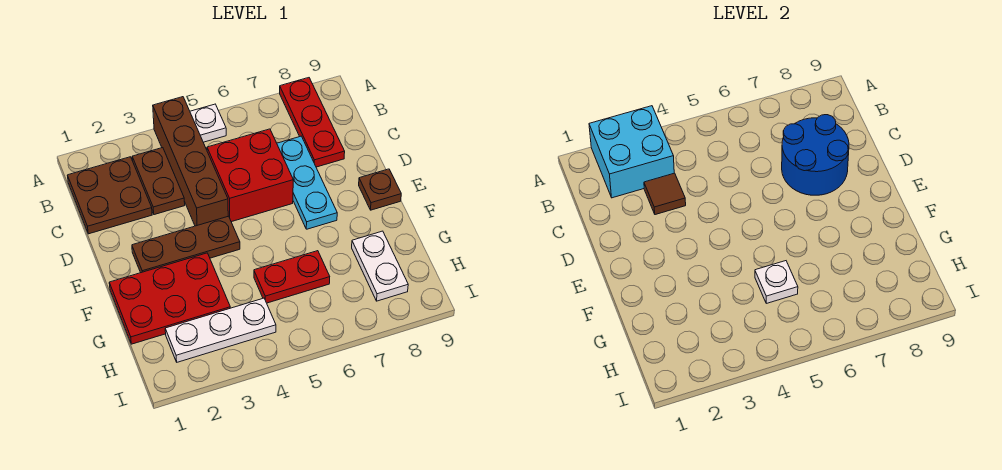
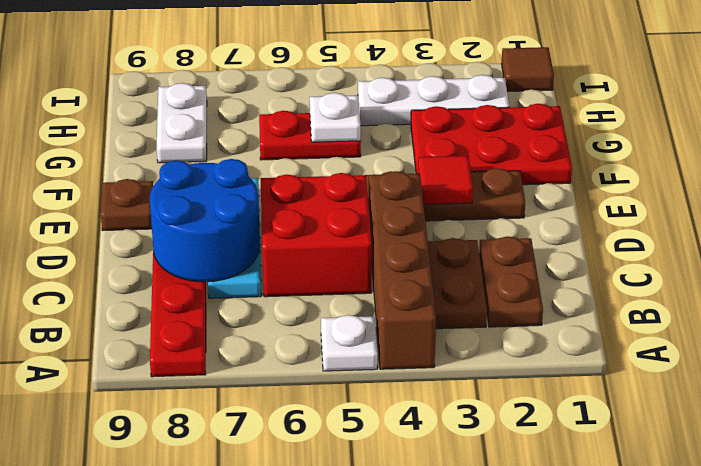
cyan brick A2:B3 level 2 -> none
brown plate B1:C2 level 1 -> brown plate B2:C2 level 1
brown tile C3 level 2 -> brown tile I1 level 1
none -> red tile E3 level 2

